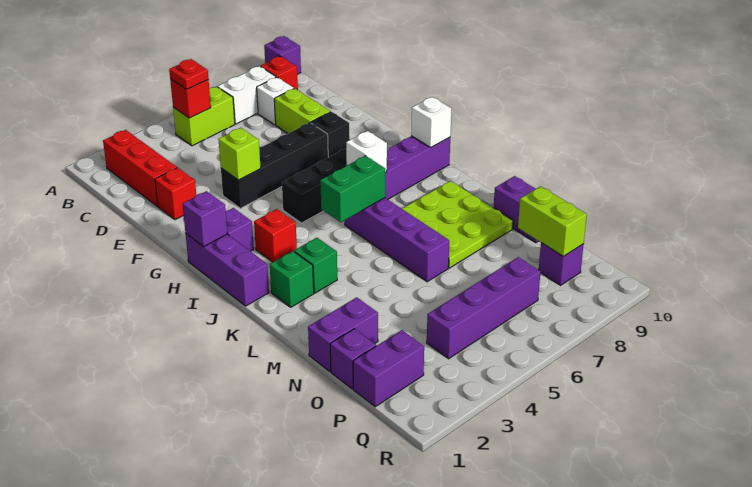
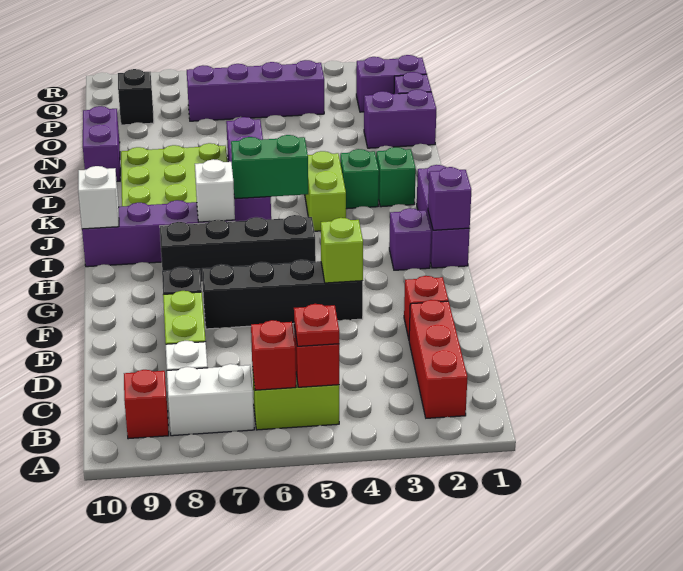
purple brick A10 level 1 -> none
red brick I3 level 1 -> red brick B6 level 2
lime brick O9:P9 level 2 -> lime brick J4:K4 level 1
purple brick P9 level 1 -> black brick P9 level 1

